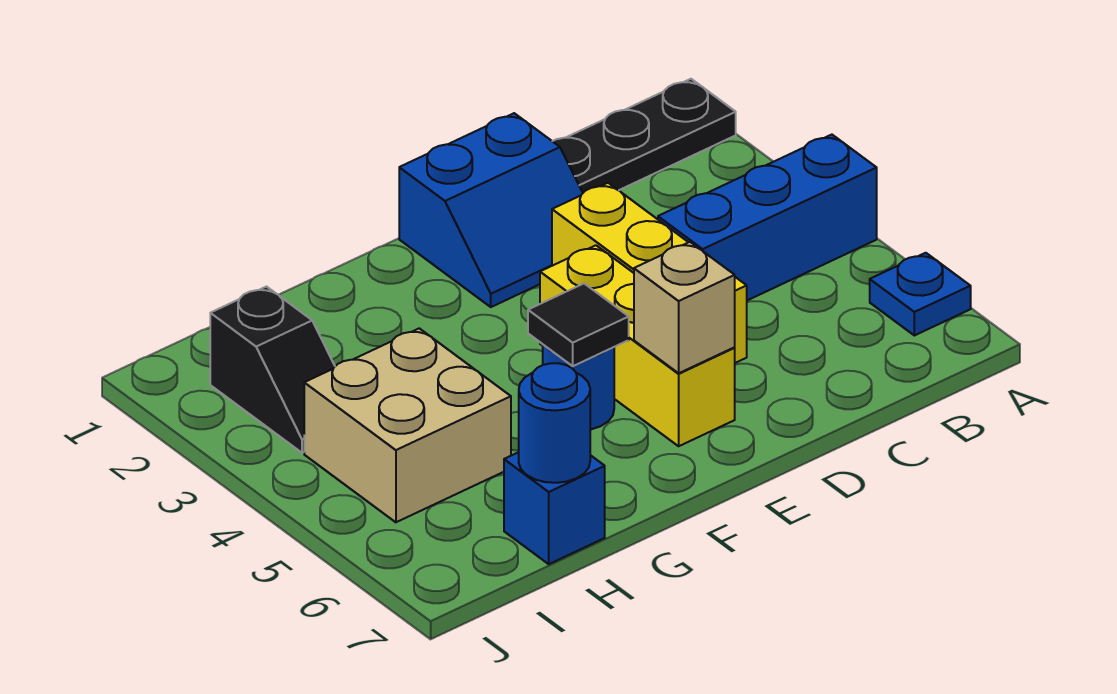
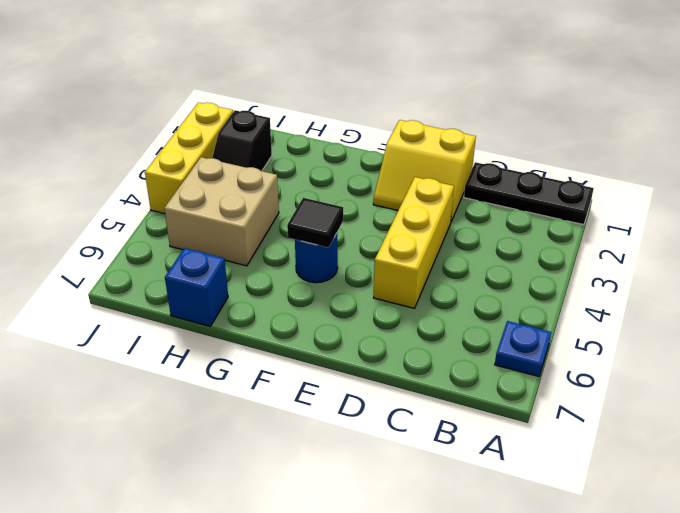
blue brick A4:C4 level 1 -> none
blue slope D1:E2 level 1 top 1 -> yellow slope D1:E2 level 1 top 1
yellow brick E4:E6 level 1 -> yellow brick J2:J4 level 1
tan brick E6 level 2 -> none
blue round brick H7 level 2 -> none

